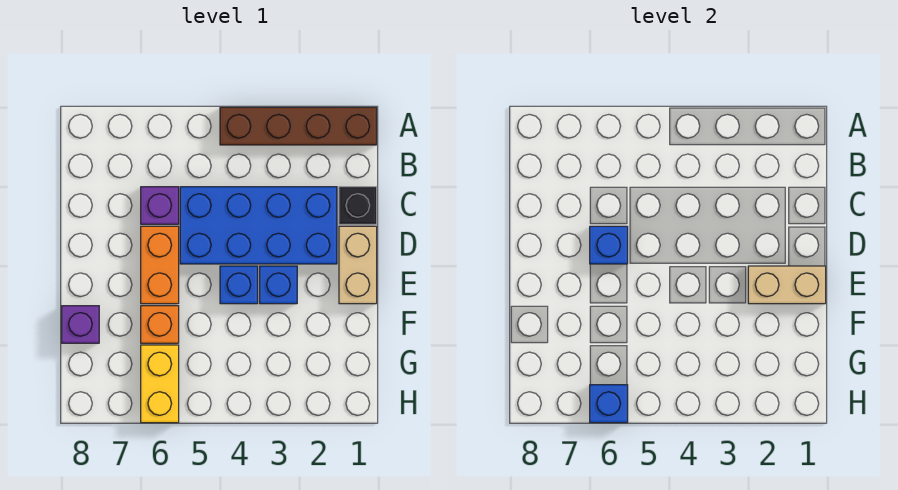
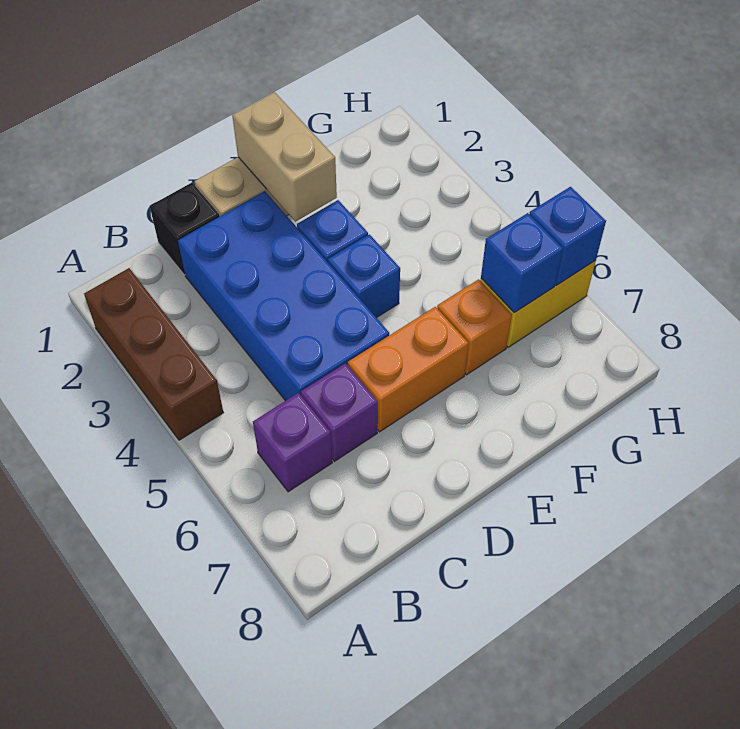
brown brick A1:A4 level 1 -> brown brick A2:A4 level 1
blue brick D6 level 2 -> blue brick G6 level 2
purple brick F8 level 1 -> purple brick B6 level 1

